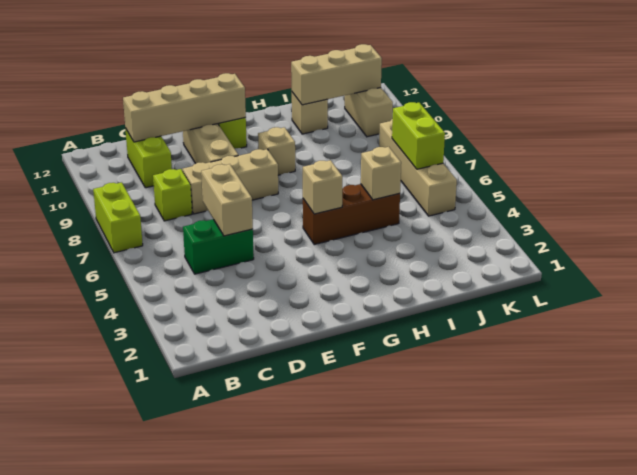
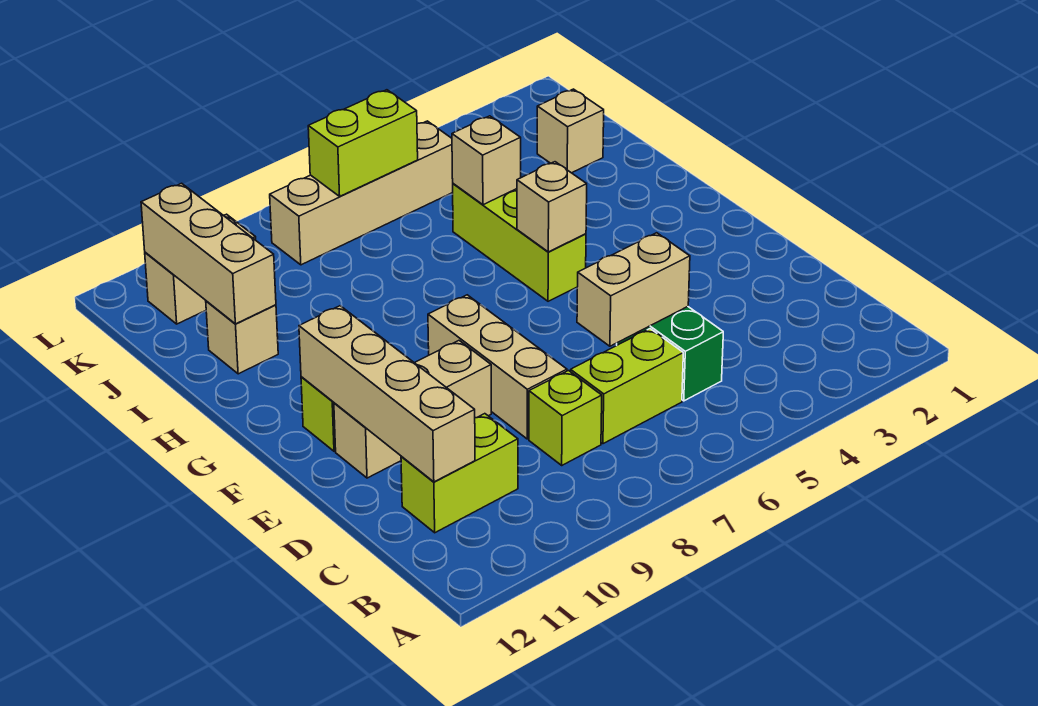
lime brick A7:A8 level 1 -> lime brick C6:C7 level 1
brown brick G5:I5 level 1 -> lime brick G5:I5 level 1
tan brick G9 level 1 -> tan brick J2 level 1

